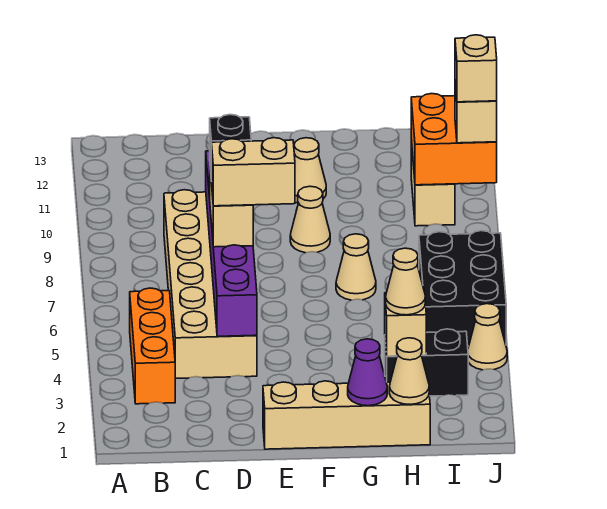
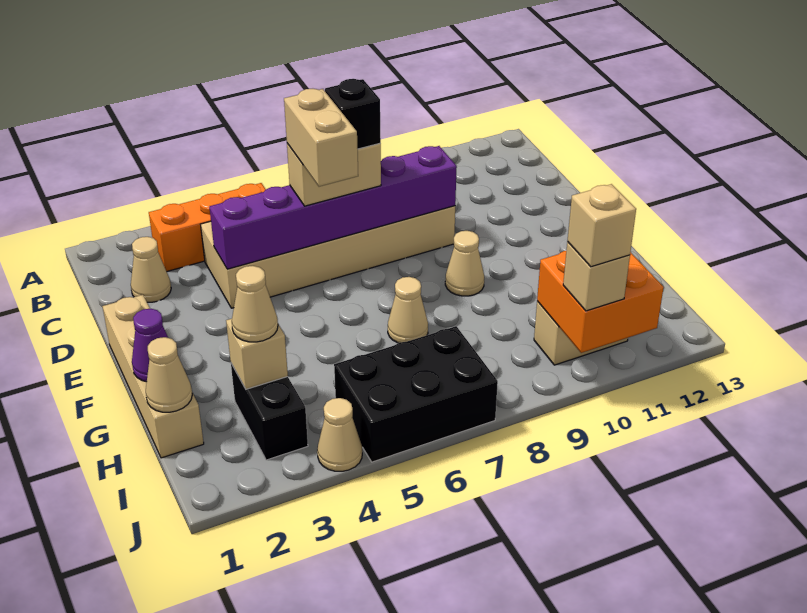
tan cone F11 level 1 -> tan cone C2 level 1

